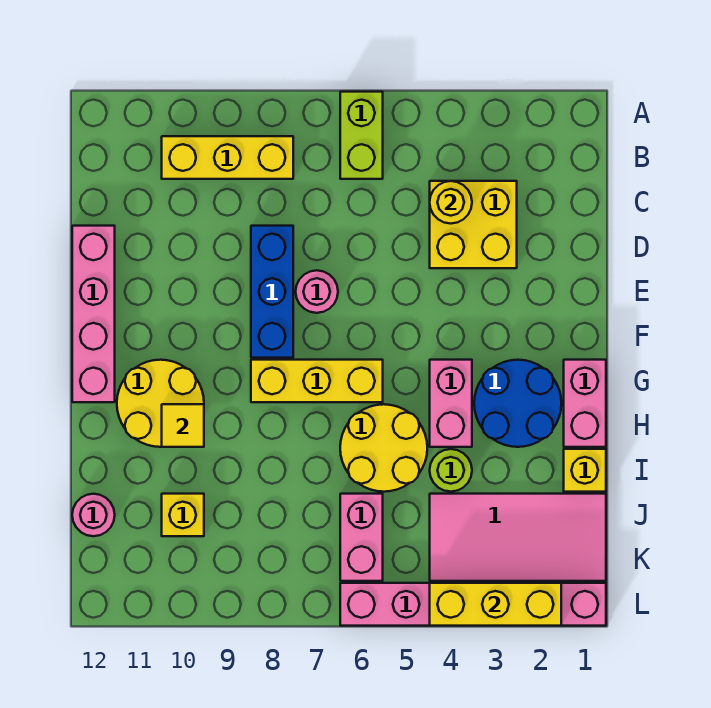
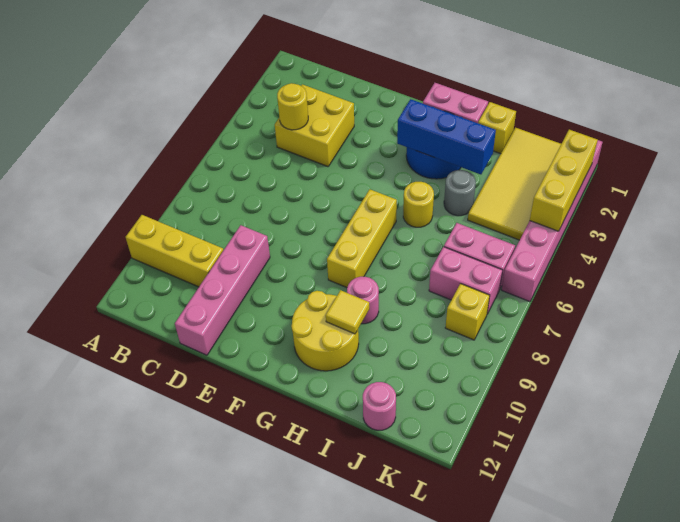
lime brick A6:B6 level 1 -> none
yellow brick B8:B10 level 1 -> yellow brick A10:C10 level 1
blue brick D8:F8 level 1 -> blue brick G3:I3 level 2
pink brick D12:G12 level 1 -> pink brick D9:D12 level 1
pink round brick E7 level 1 -> pink round brick H9 level 1
pink brick G4:H4 level 1 -> pink brick J7:K7 level 1
yellow round brick H5:I6 level 1 -> yellow round brick H5 level 1
lime round brick I4 level 1 -> grey round brick I4 level 1
pink tile J1:K4 level 1 -> yellow tile J1:K4 level 1
yellow brick J10 level 1 -> yellow brick K8 level 1

